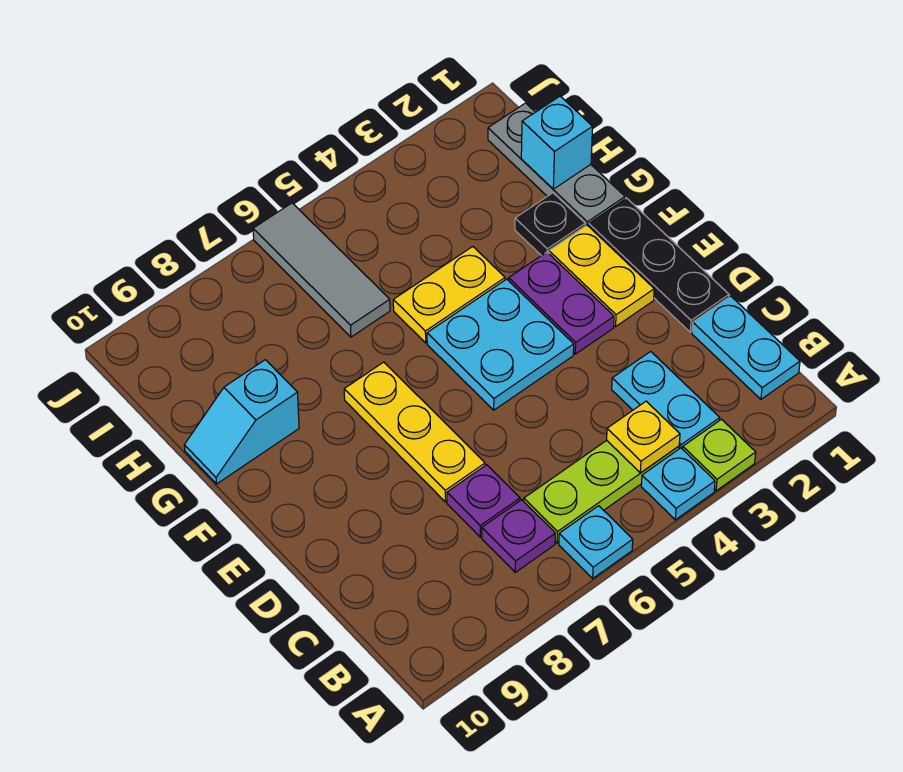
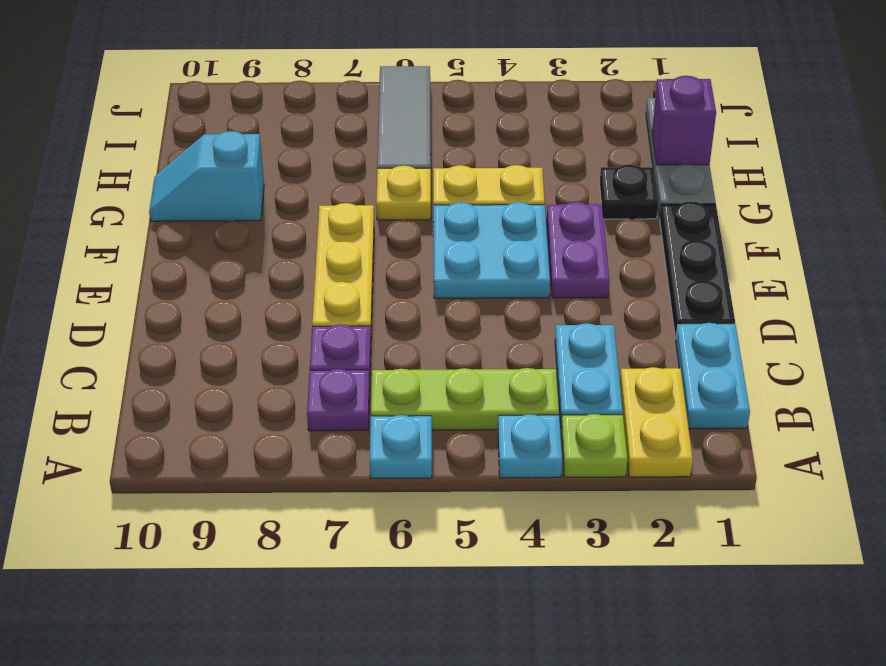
yellow plate B4 level 2 -> yellow plate G6 level 1
yellow plate E2:F2 level 1 -> yellow plate A2:B2 level 1
cyan brick H1 level 2 -> purple brick H1 level 2

